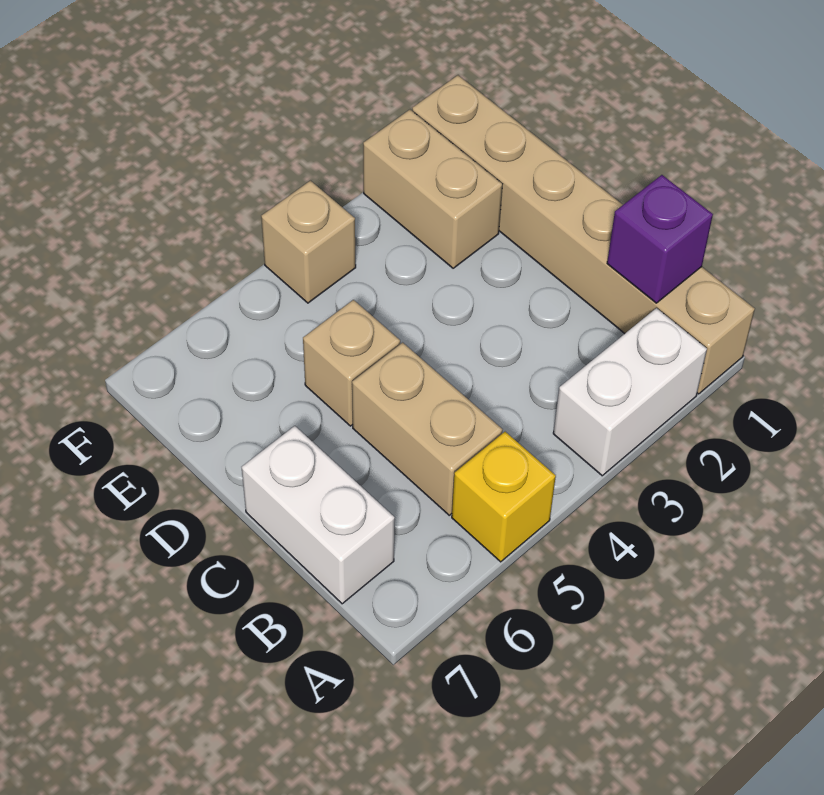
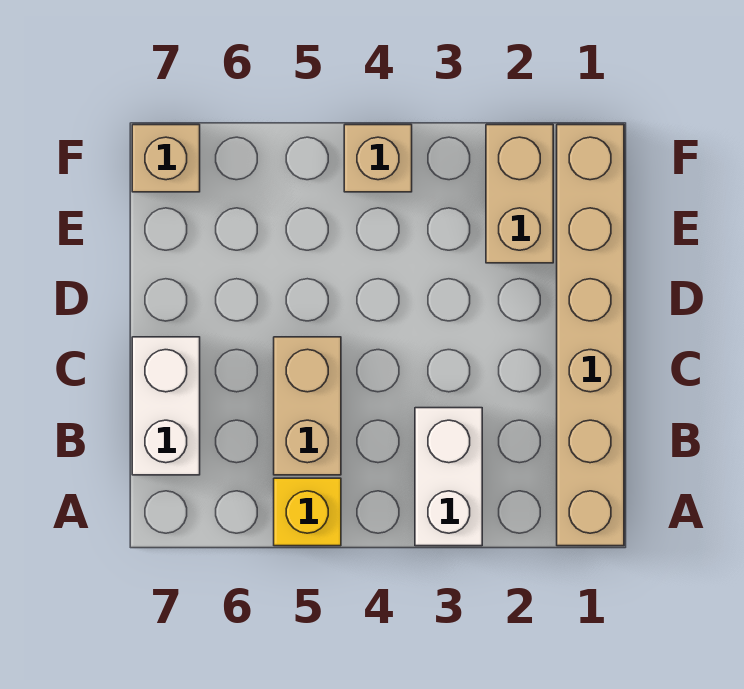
white brick A2:A3 level 1 -> white brick A3:B3 level 1
purple brick B1 level 2 -> none
tan brick D5 level 1 -> tan brick F7 level 1

